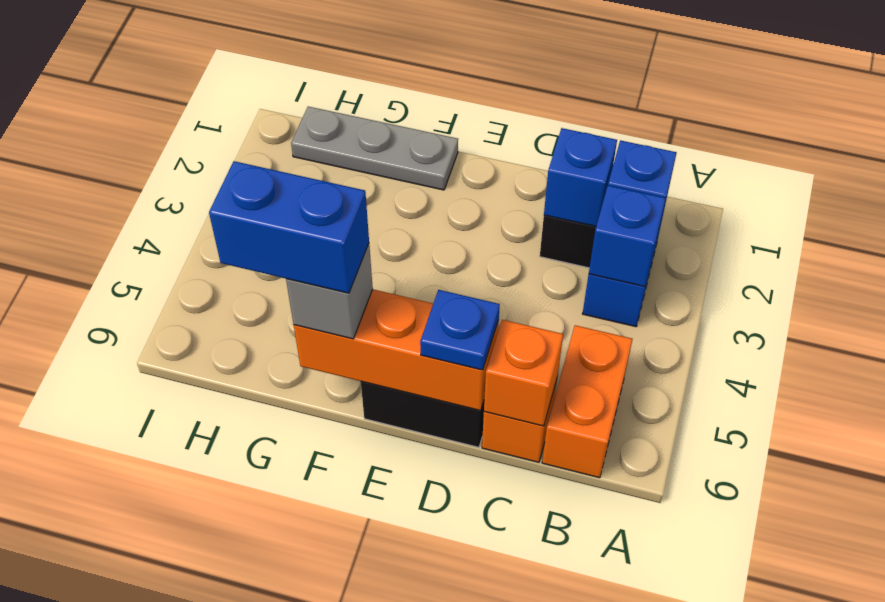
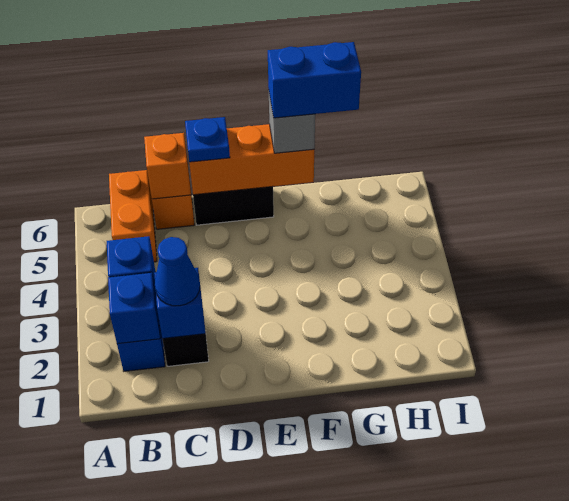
none -> blue cone C2 level 3
grey plate F1:H1 level 1 -> none

